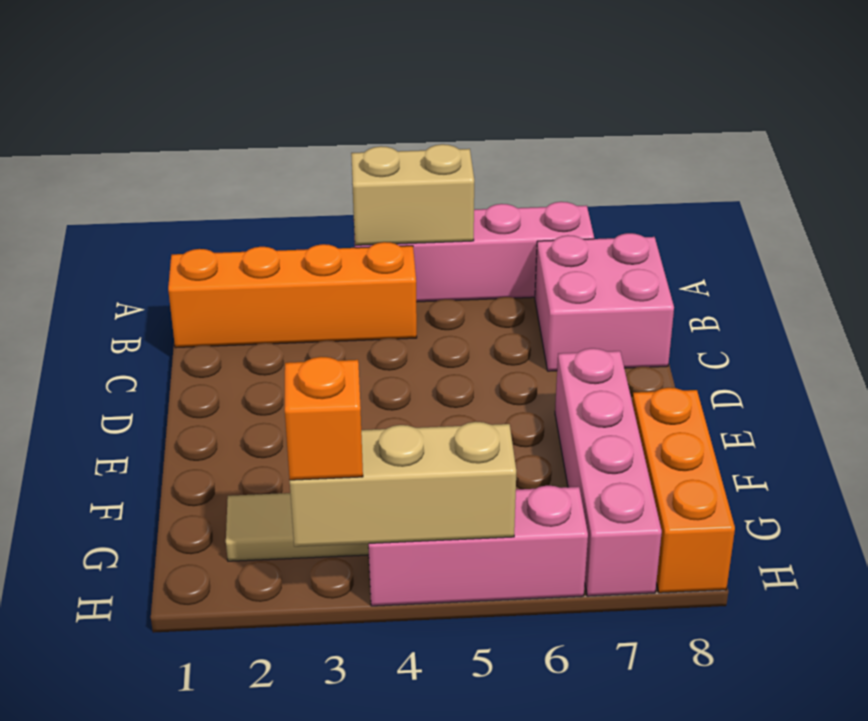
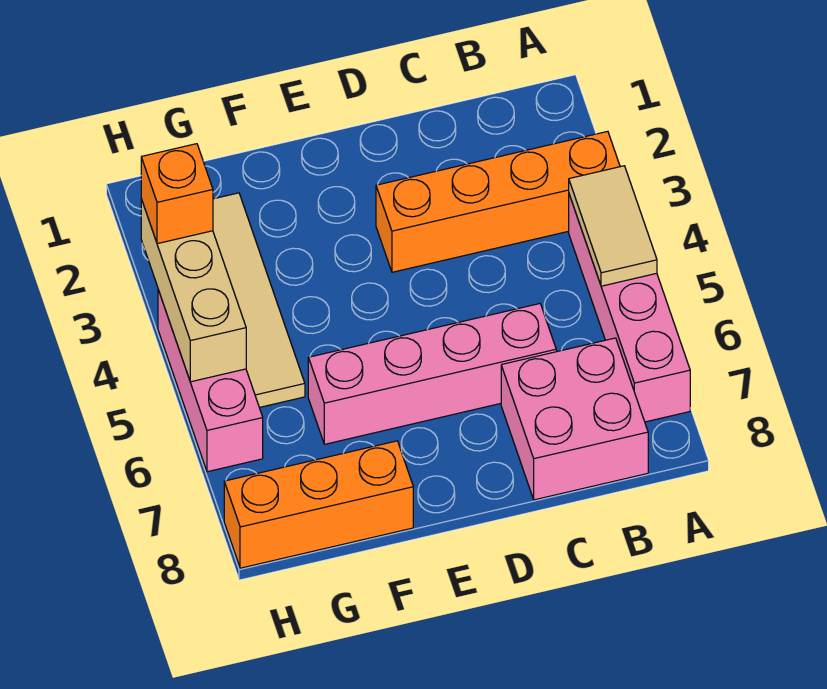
tan brick A4:A5 level 2 -> tan tile A4:A5 level 2
orange brick B1:B4 level 1 -> orange brick A3:D3 level 1
pink brick E7:H7 level 1 -> pink brick C6:F6 level 1

